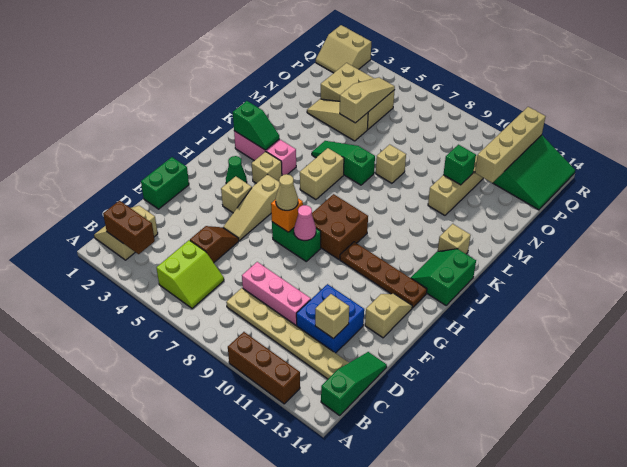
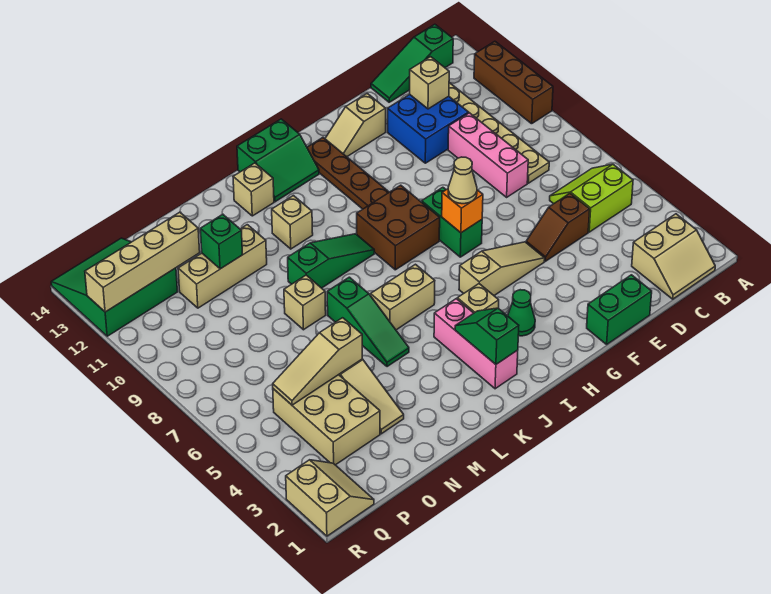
brown brick B2:B3 level 2 -> none
tan brick G4 level 1 -> tan brick K11 level 1
pink cone G8 level 2 -> none
none -> green slope J9:L9 level 1 top L

